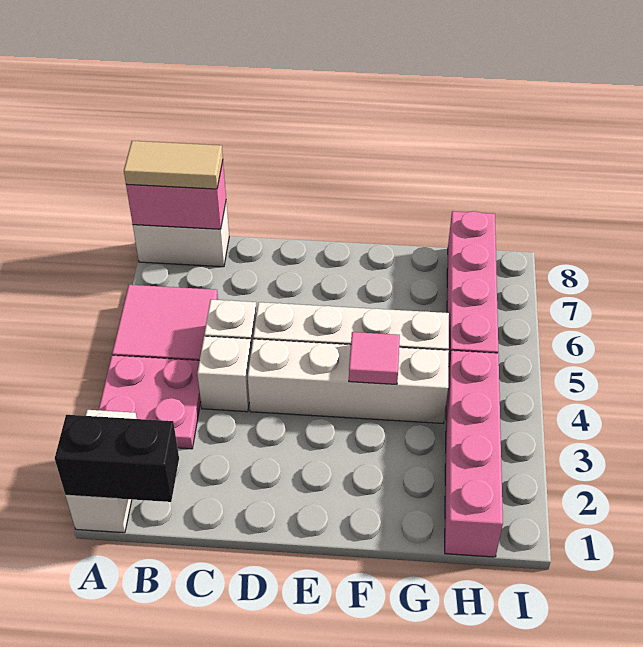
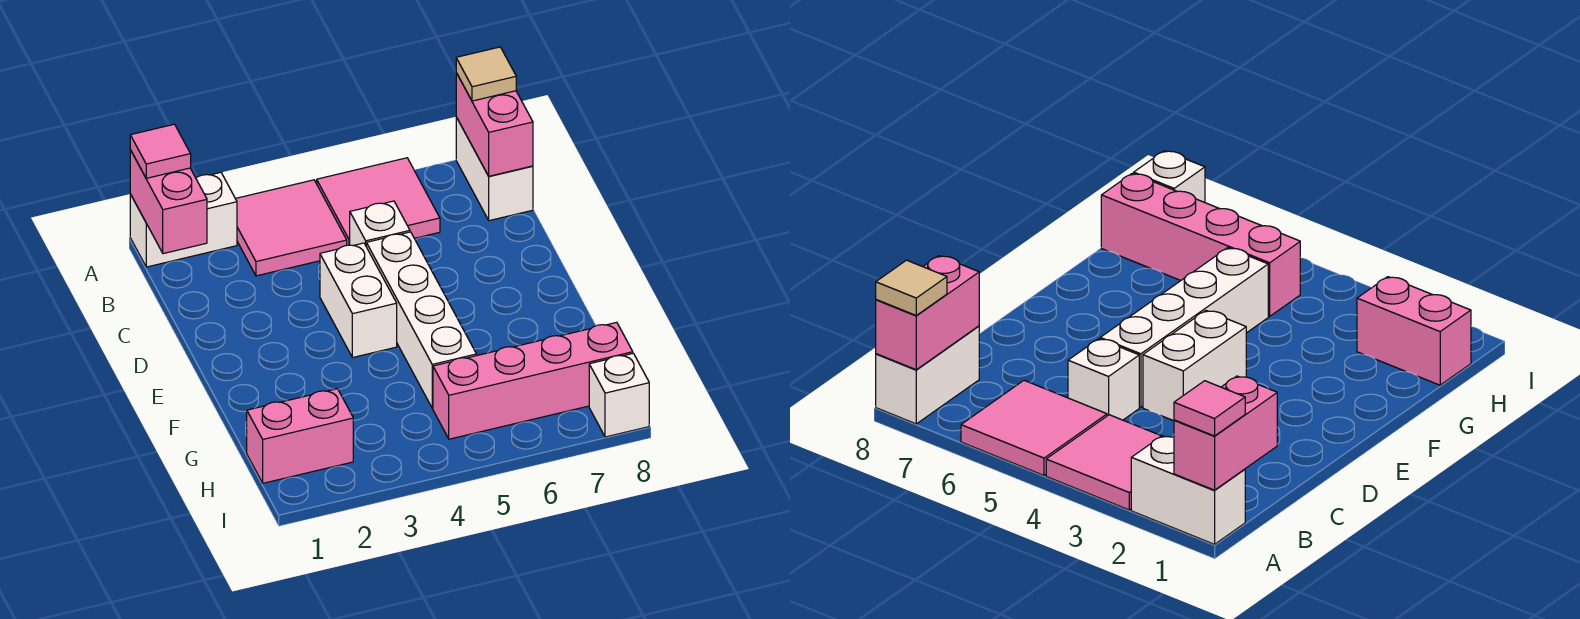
black brick A1:B1 level 2 -> pink brick A1:B1 level 2
pink plate A3:B4 level 1 -> pink tile A3:B4 level 1
tan tile A8:B8 level 3 -> tan tile A8 level 3
white brick C4 level 1 -> white brick I8 level 1
white brick D4:G4 level 1 -> white brick D4:E4 level 1
pink tile F4 level 2 -> pink tile A1 level 3
pink brick H1:H4 level 1 -> pink brick H1:H2 level 1

